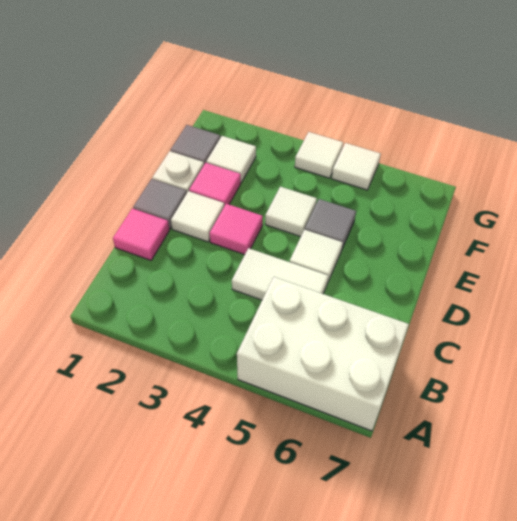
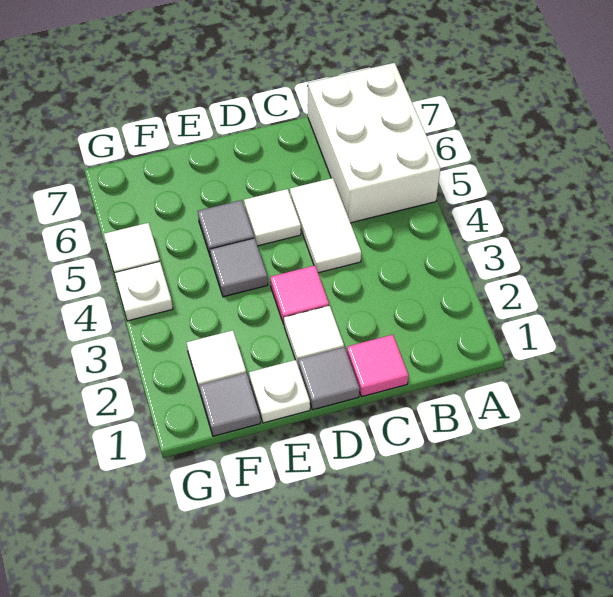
pink tile E2 level 1 -> none
white tile E4 level 1 -> grey tile E4 level 1
white tile G4 level 1 -> white plate G4 level 1

